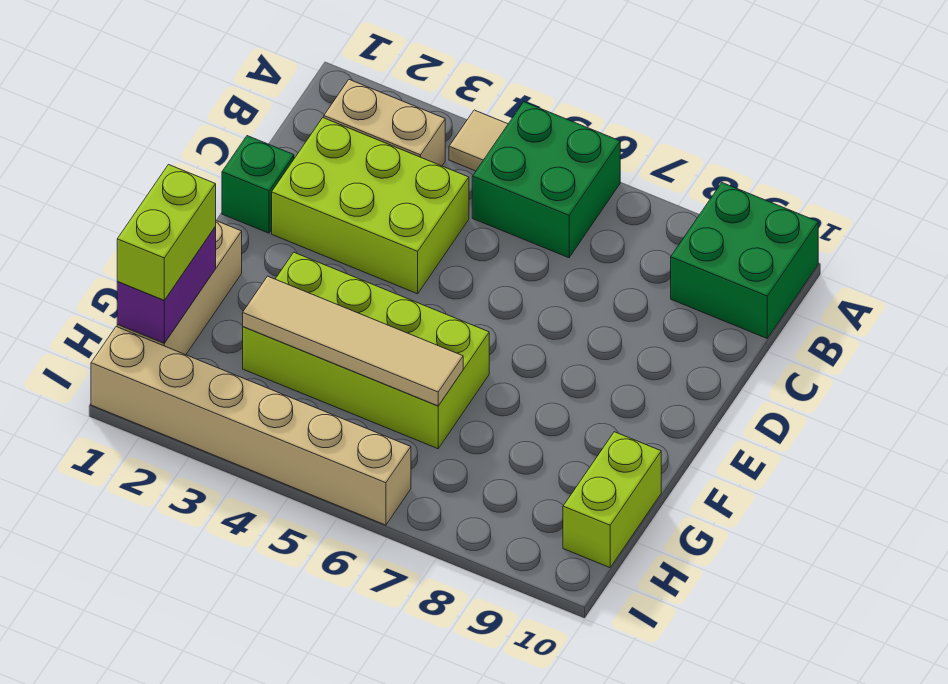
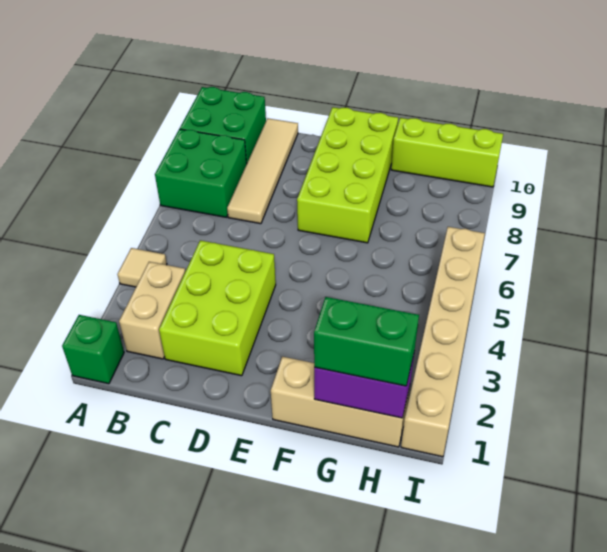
green brick A5:B6 level 1 -> green brick A7:B8 level 1
green brick D1 level 1 -> green brick A1 level 1
lime brick F3:G6 level 1 -> lime brick E7:F10 level 1
lime brick G1:H1 level 3 -> green brick G1:H1 level 3
tan tile G3:G6 level 2 -> tan tile C7:C10 level 1
lime brick G10:H10 level 1 -> lime brick G10:I10 level 1

